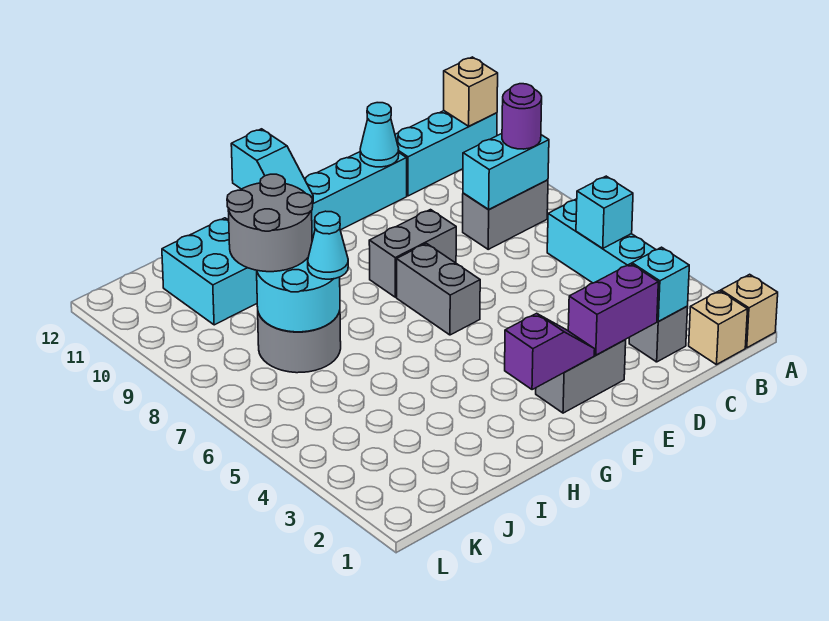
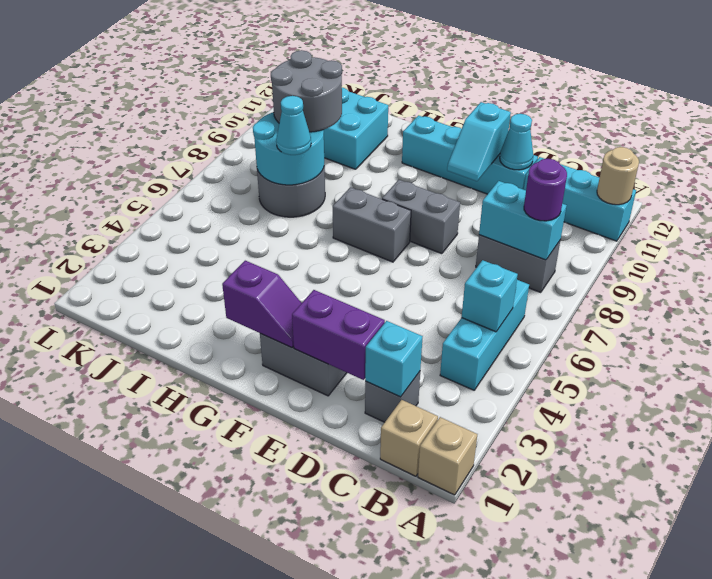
tan brick A11 level 2 -> tan round brick A11 level 2
grey brick F6:F7 level 1 -> grey brick F7:G7 level 1
cyan slope G11:G12 level 2 top 12 -> cyan slope E10:E11 level 2 top 11

